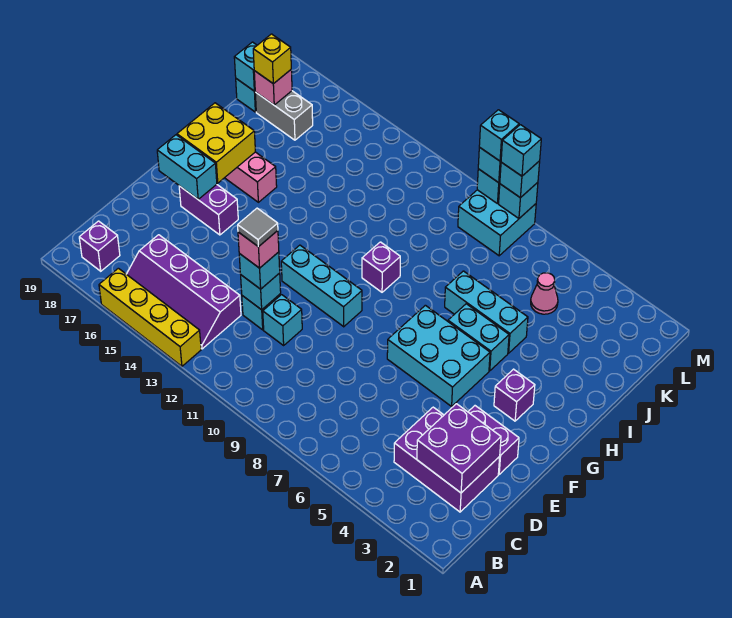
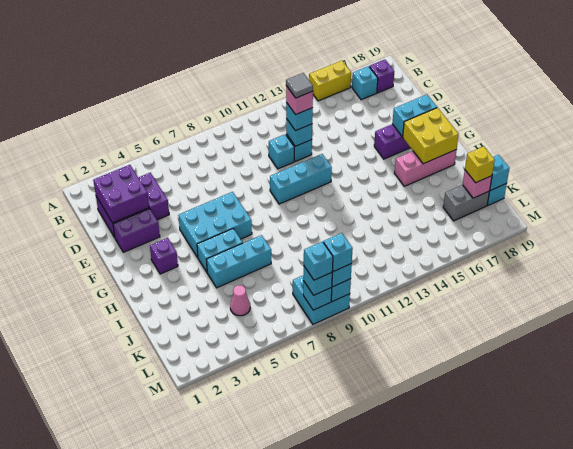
yellow brick A13:A16 level 1 -> yellow brick A15:A16 level 1
purple slope B13:C16 level 1 top C -> none
none -> cyan brick B17 level 1
purple brick H10 level 1 -> none

